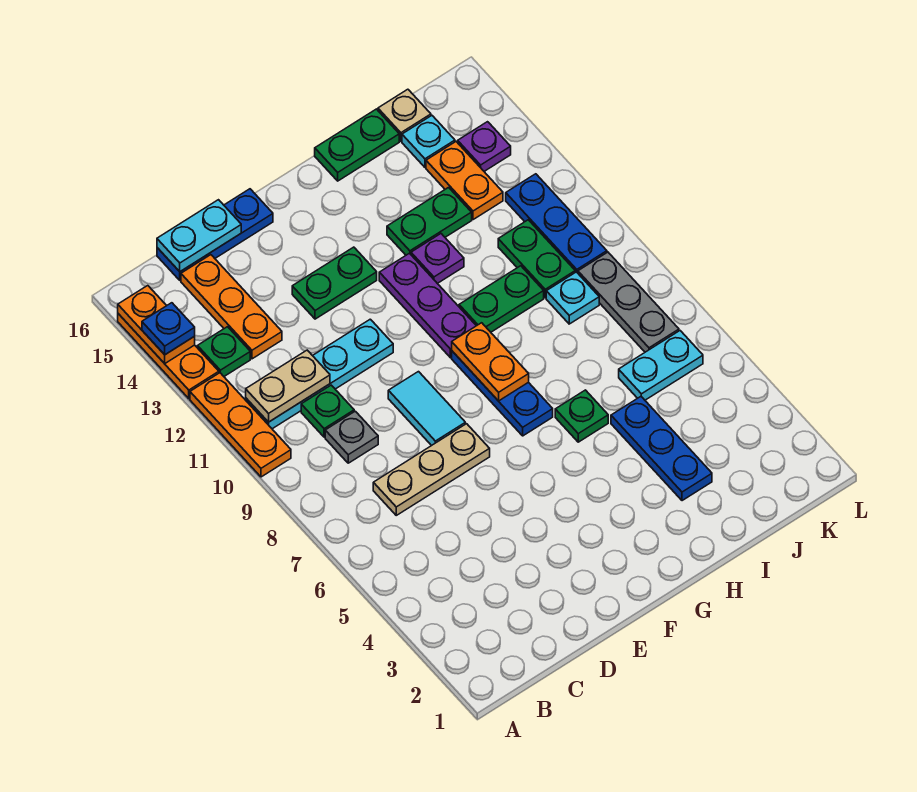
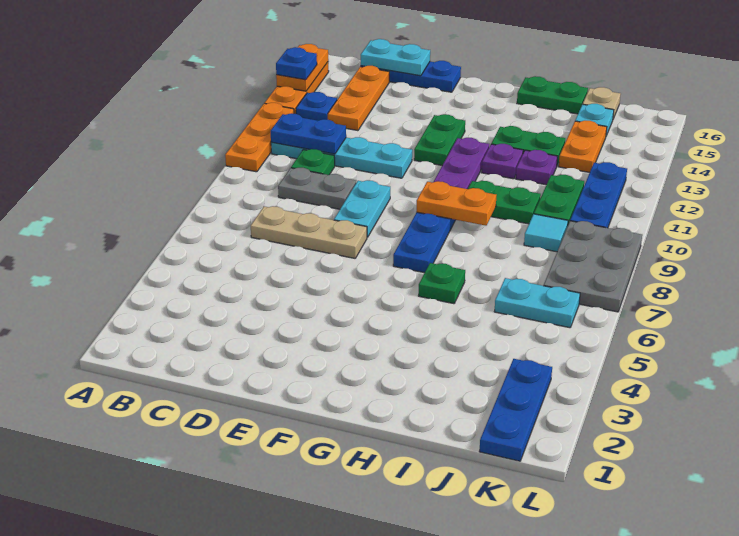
tan plate B11:C11 level 2 -> blue plate B11:C11 level 2
green plate B13 level 1 -> blue plate B13 level 1
grey plate C9 level 1 -> grey plate C9:D9 level 1
cyan tile E8:E9 level 1 -> cyan plate E8:E9 level 1
green plate E13:F13 level 1 -> green plate F12:F13 level 1
orange plate G8:G9 level 2 -> orange plate G9:H9 level 2
blue plate I3:I5 level 1 -> blue plate K1:K3 level 1
cyan plate J9 level 1 -> cyan tile J9 level 1
grey plate K7:K9 level 1 -> grey plate K7:L9 level 1
purple plate K14 level 1 -> purple plate I12 level 1

